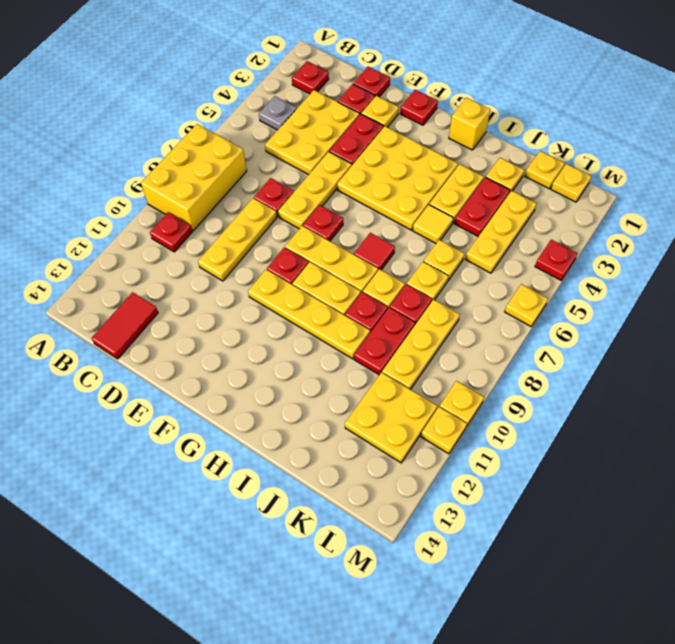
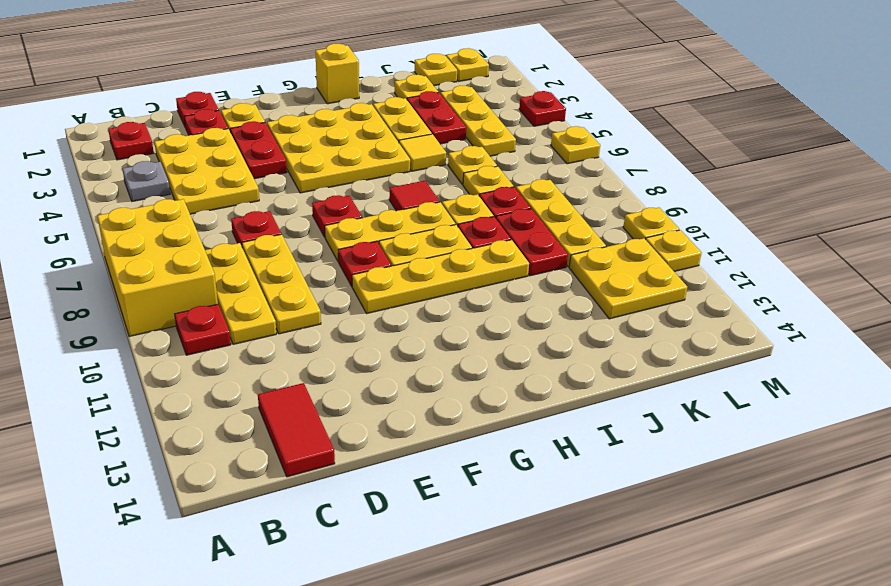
yellow plate E5:E7 level 1 -> yellow plate C8:C10 level 1
red plate F1 level 1 -> none

